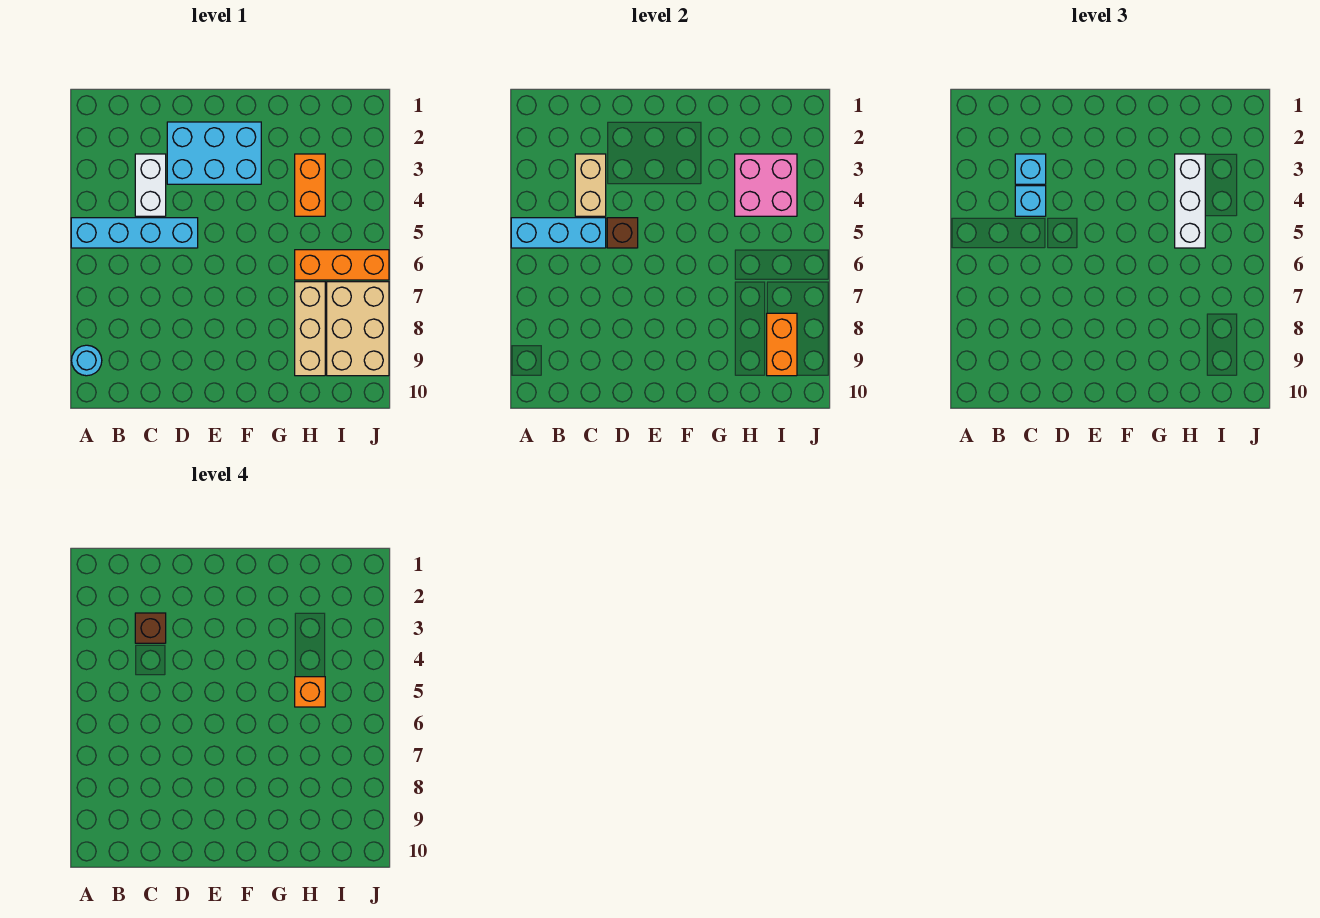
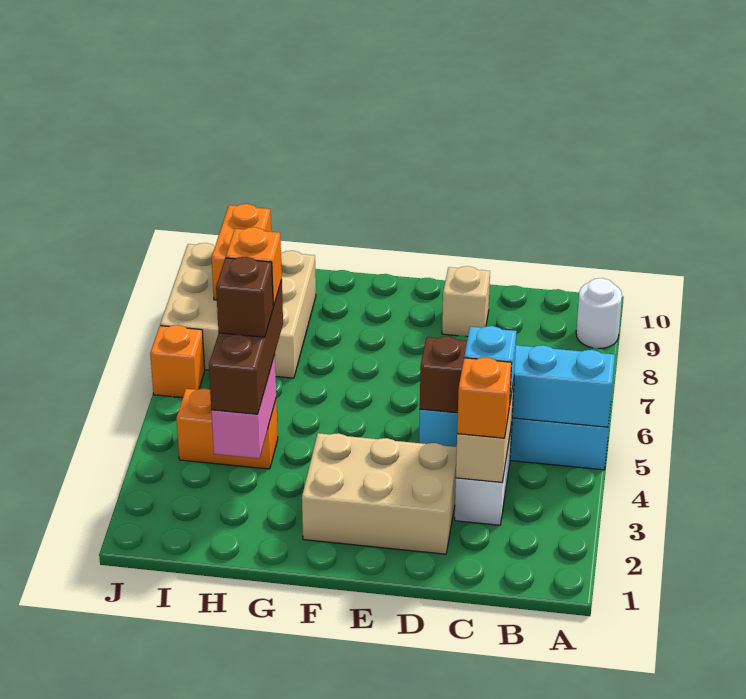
cyan round brick A9 level 1 -> white round brick A9 level 1
cyan brick C3 level 3 -> orange brick C3 level 3
brown brick C3 level 4 -> brown brick H4 level 4
cyan brick D2:F3 level 1 -> tan brick D2:F3 level 1
none -> tan brick D9 level 1
orange brick H3:H4 level 1 -> orange brick H4:I4 level 1
pink brick H3:I4 level 2 -> pink brick H3:H4 level 2
white brick H3:H5 level 3 -> brown brick H3:H5 level 3
orange brick H6:J6 level 1 -> orange brick J6 level 1

